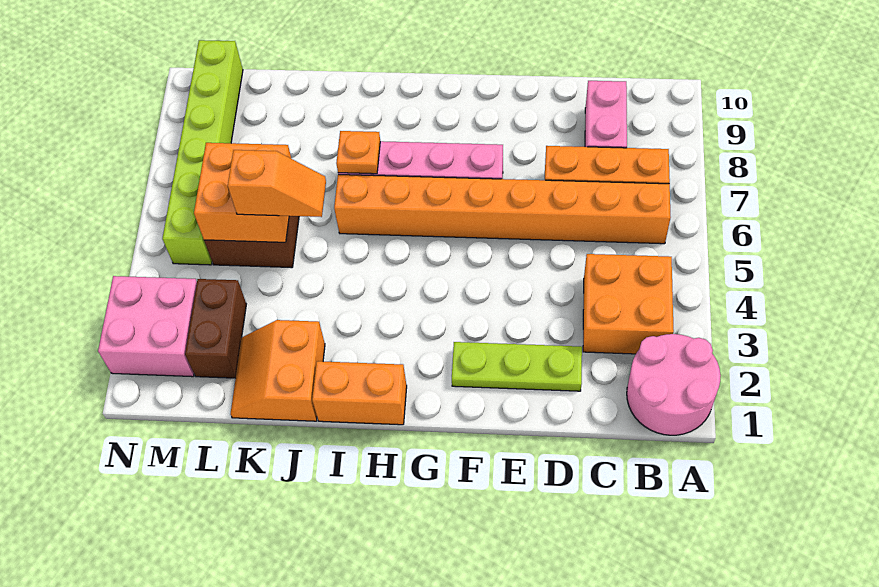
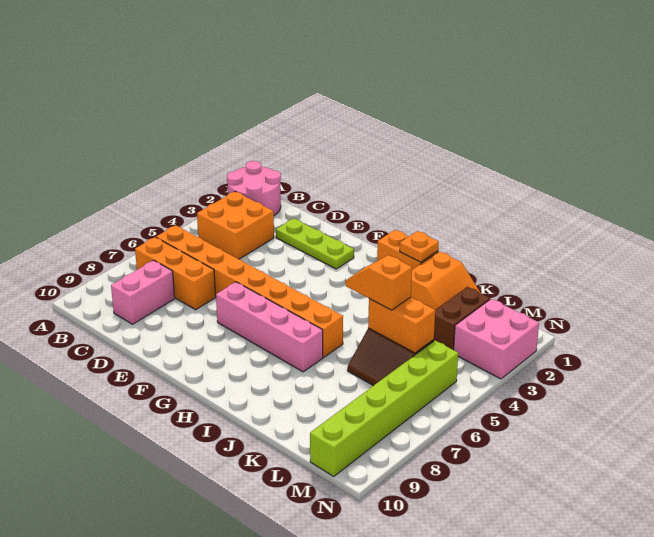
orange plate I7 level 2 -> orange plate I1 level 2
orange brick K5:L6 level 2 -> orange brick K5:L5 level 2

